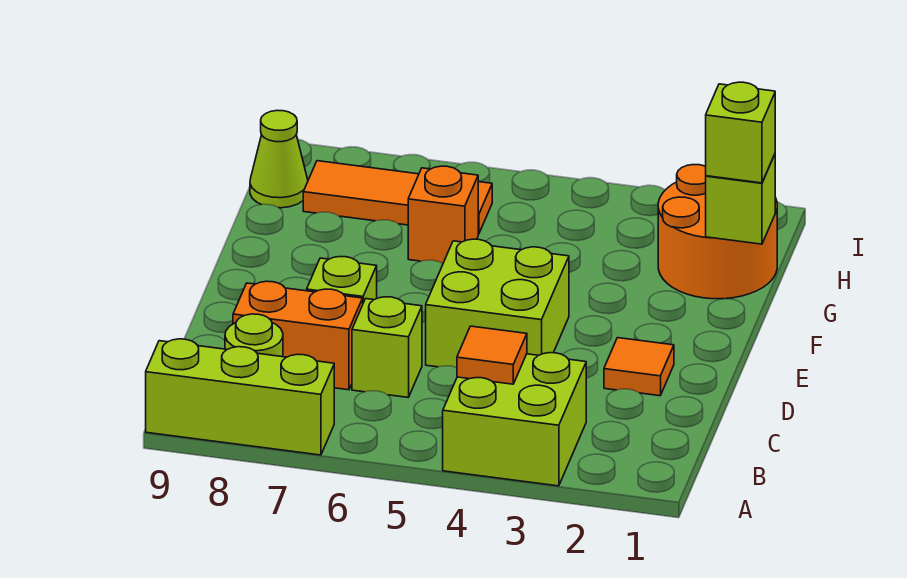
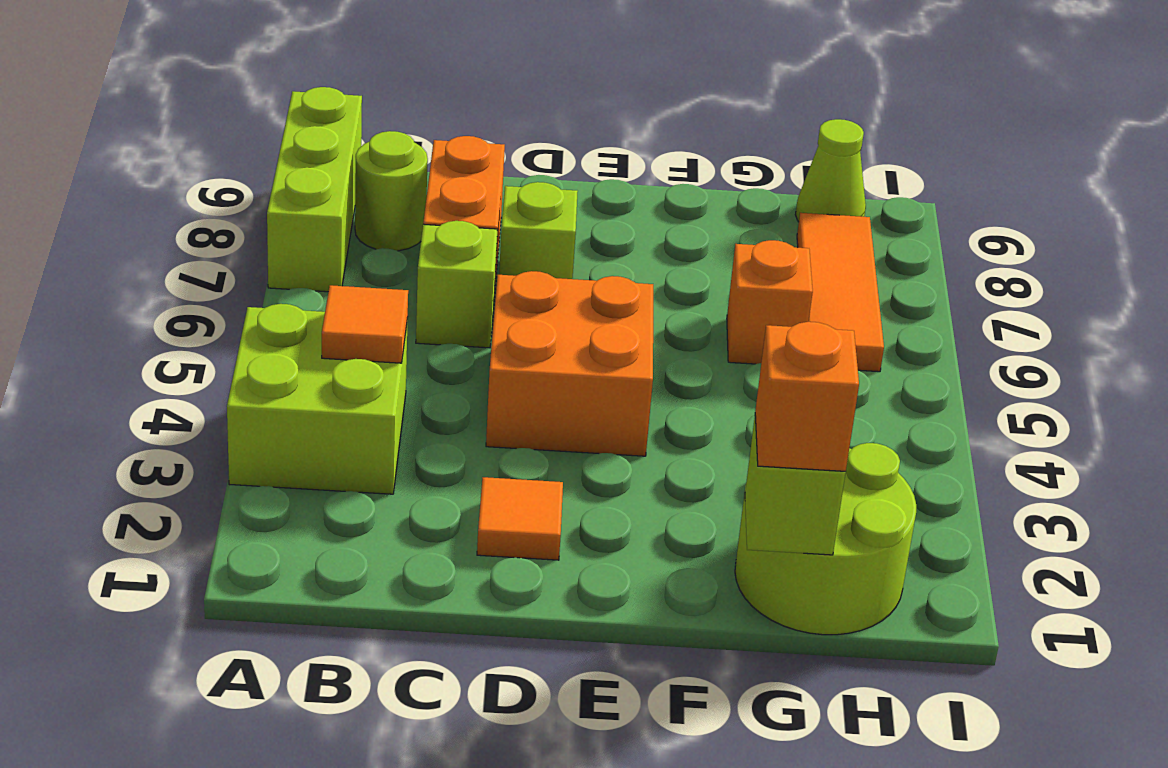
lime brick D4:E5 level 1 -> orange brick D4:E5 level 1
orange round brick G1:H2 level 1 -> lime round brick G1:H2 level 1
lime brick G1 level 3 -> orange brick G1 level 3

